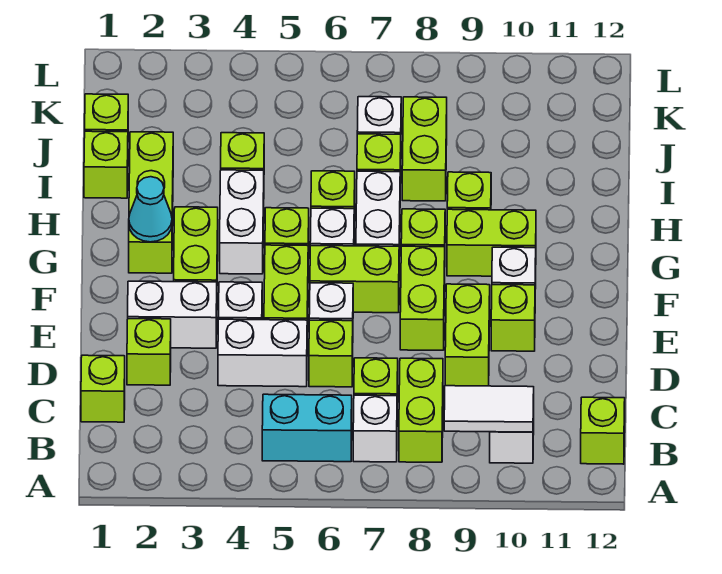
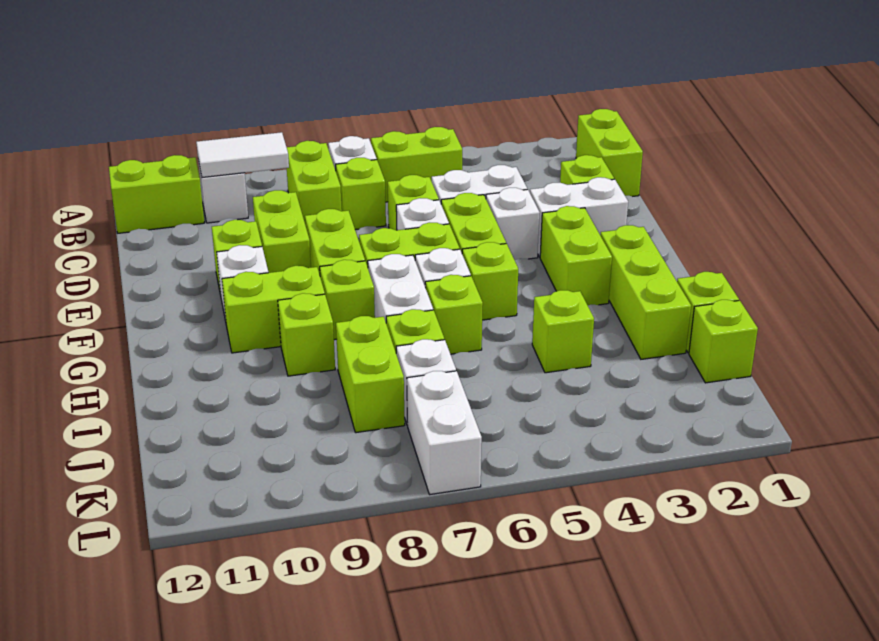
cyan brick B5:B6 level 1 -> lime brick B5:B6 level 1
lime brick B12 level 1 -> lime brick B11:B12 level 1
lime brick C1 level 1 -> lime brick B1:C1 level 1
cyan cone G2 level 2 -> none
white brick G4:H4 level 1 -> white brick K7:L7 level 1

